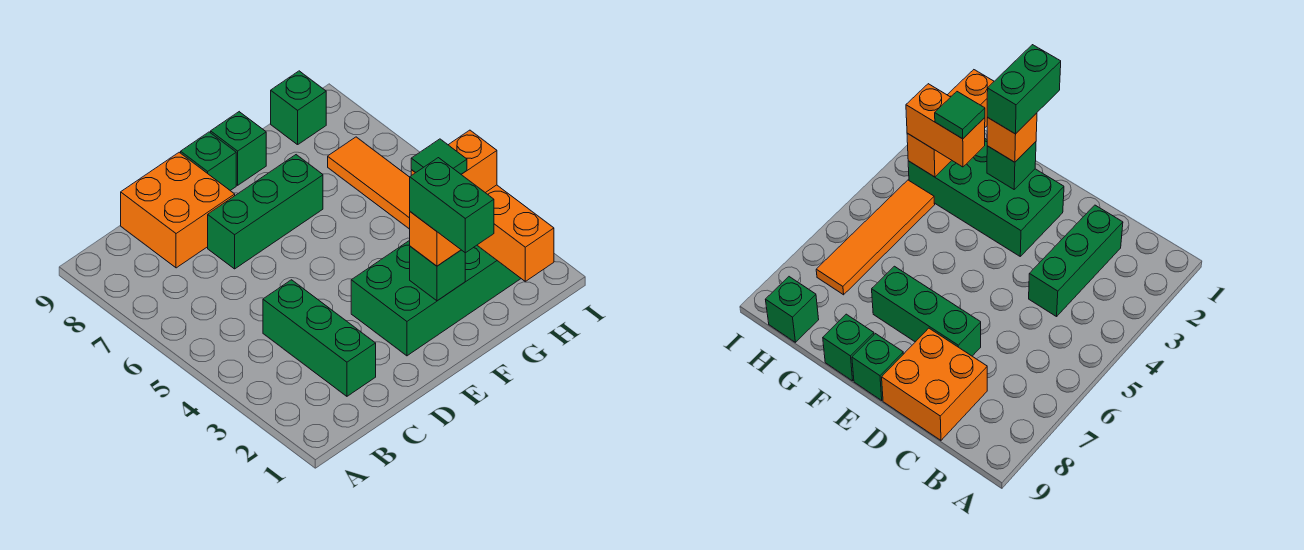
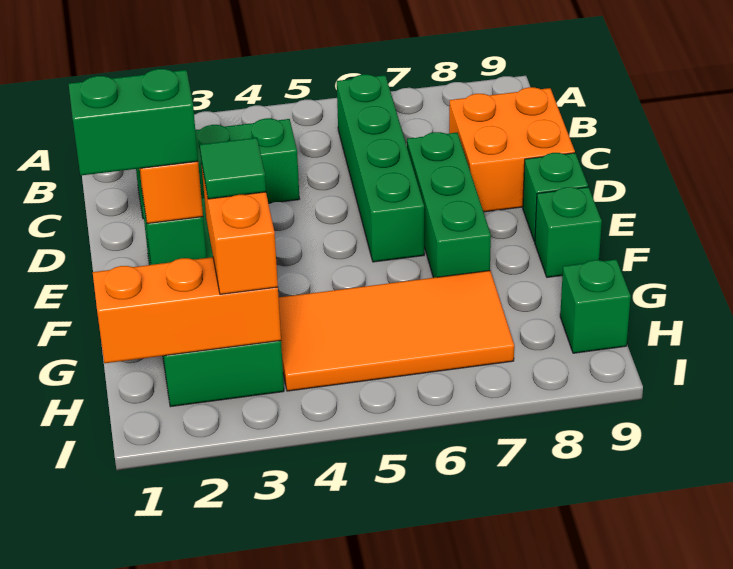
none -> green brick B6:E6 level 1
orange tile H4:H7 level 1 -> orange tile G4:H7 level 1

